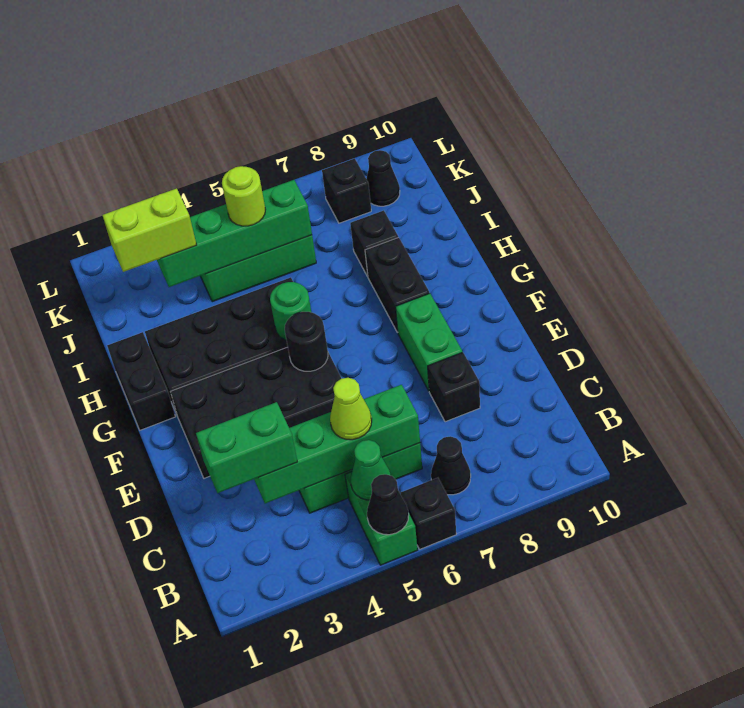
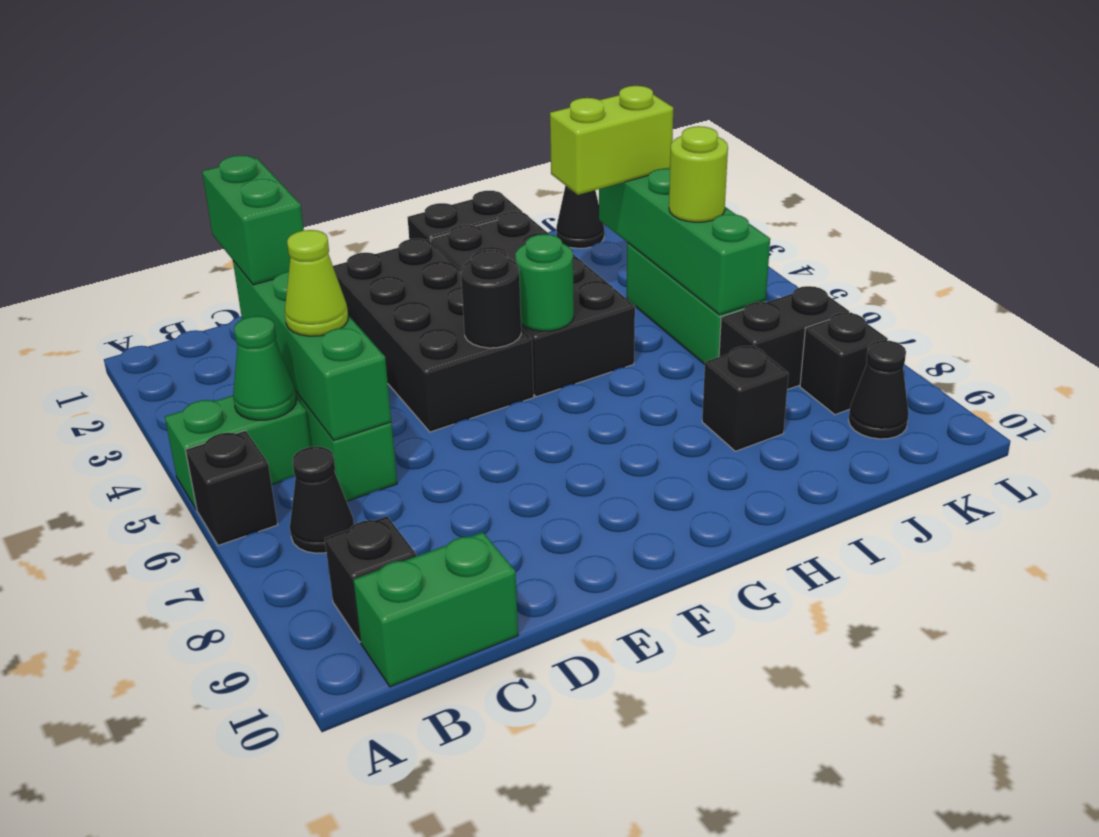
black cone A5 level 2 -> black cone J1 level 1
black brick D8 level 1 -> black brick B9 level 1
green brick E8:F8 level 1 -> green brick B10:C10 level 1
black brick G8:H8 level 1 -> black brick J7:K7 level 1
lime brick J2:J3 level 3 -> lime brick I3:J3 level 3

